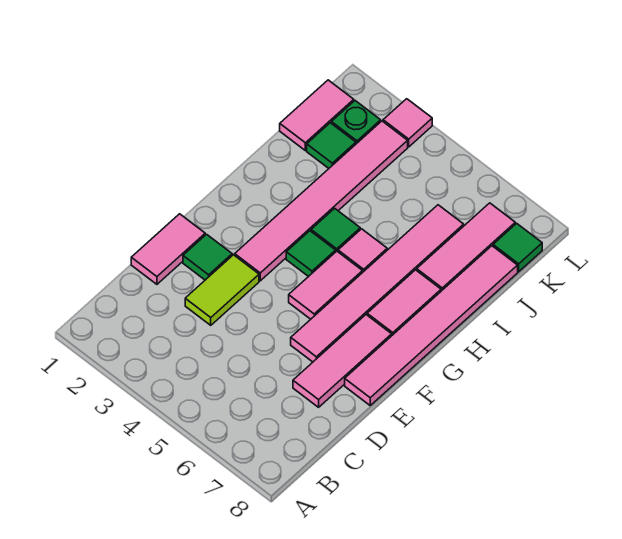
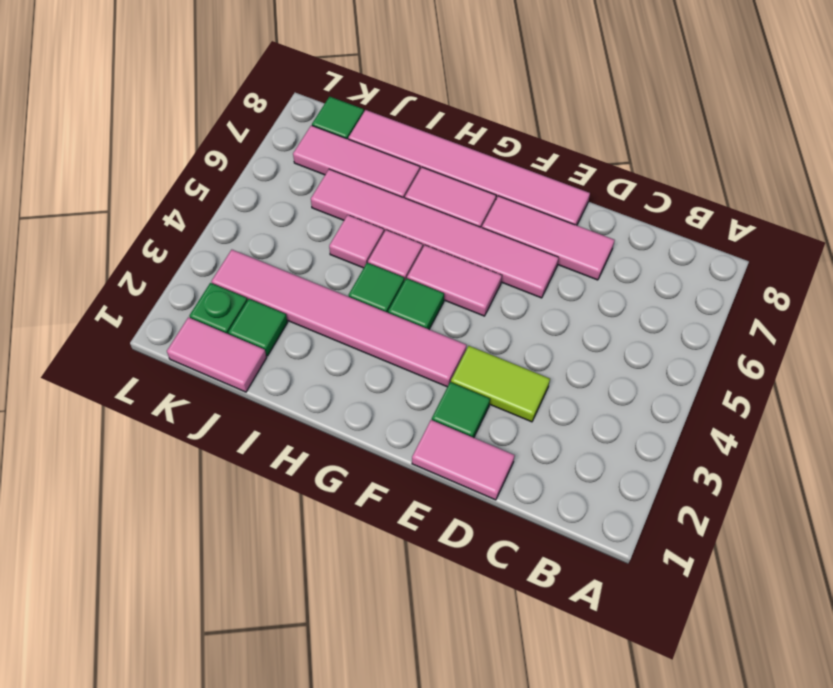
pink tile L3 level 1 -> pink tile I5 level 1

